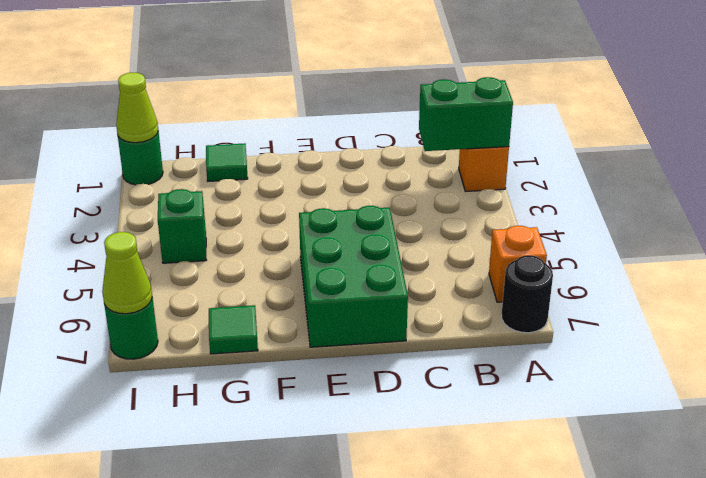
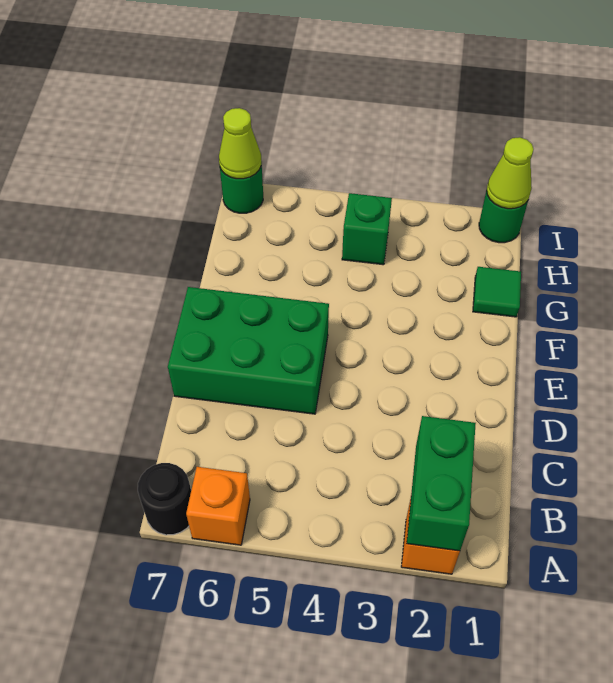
green tile G7 level 1 -> none

